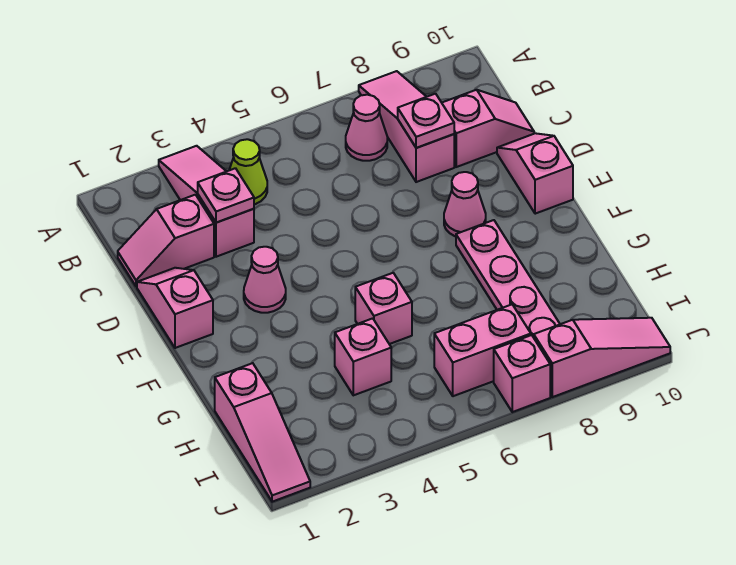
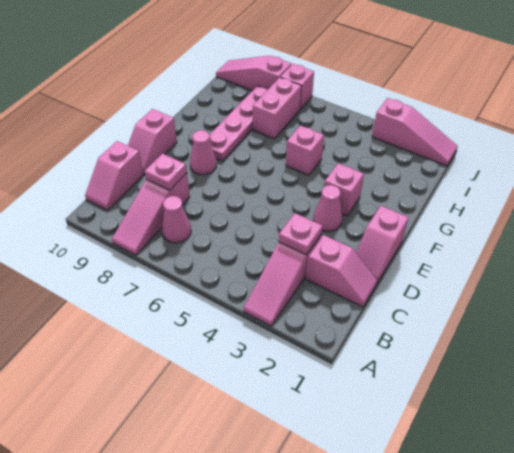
lime cone B4 level 1 -> none
pink slope C9:C10 level 1 top 9 -> pink slope B10:C10 level 1 top C
pink slope H1:J1 level 1 top H -> pink slope J1:J3 level 1 top 3
pink brick H4 level 1 -> pink brick F3 level 1
pink brick I6:I7 level 1 -> pink brick H7:I7 level 1

